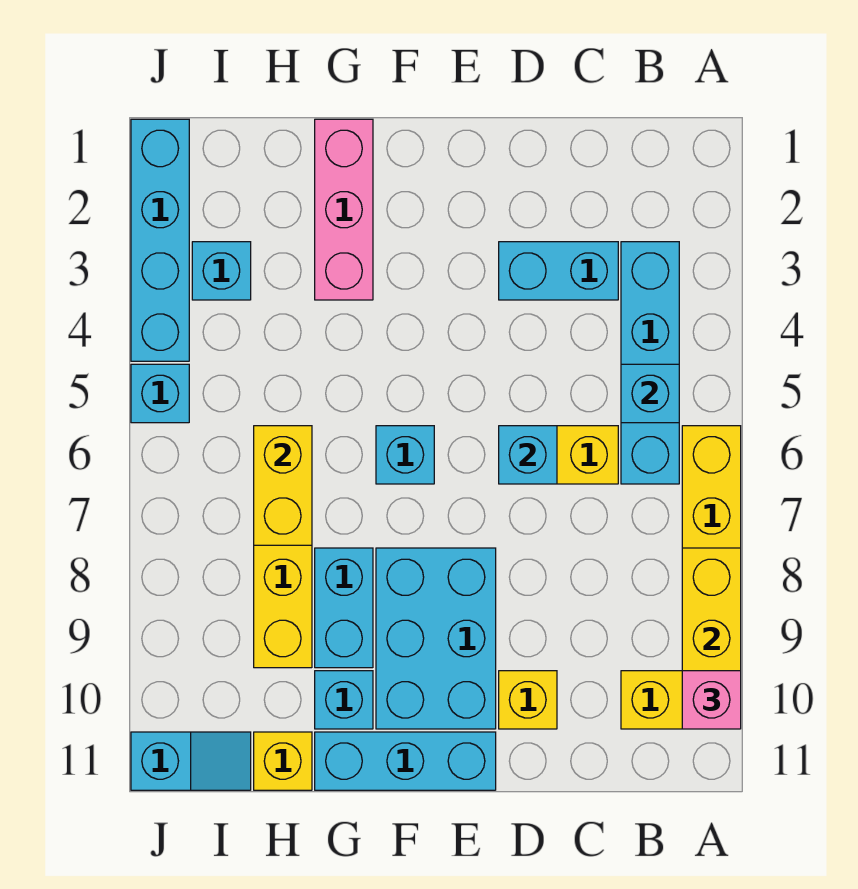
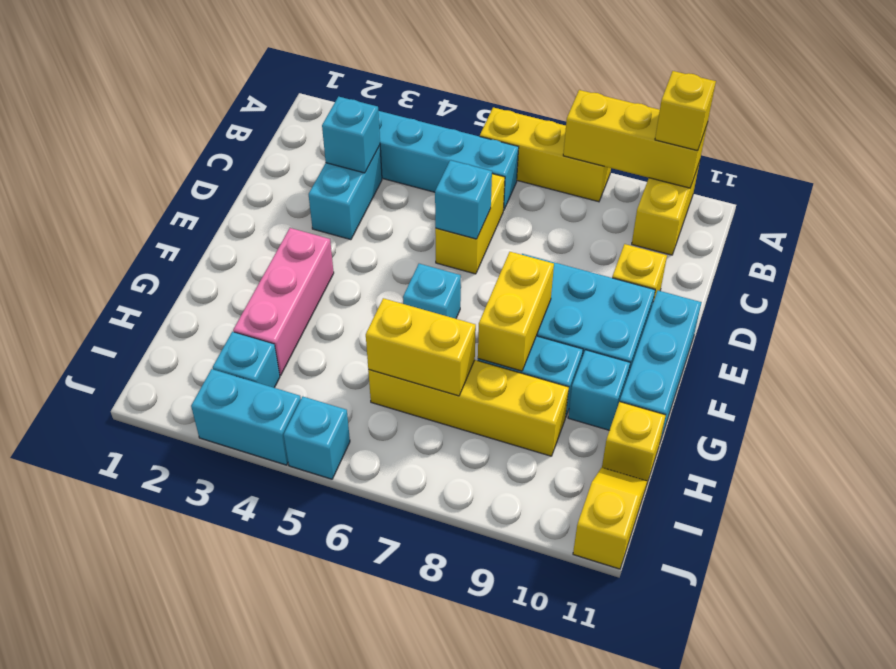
pink brick A10 level 3 -> yellow brick A10 level 3
cyan brick B5 level 2 -> cyan brick C3 level 2
none -> yellow brick F8:G8 level 2
pink brick G1:G3 level 1 -> pink brick F3:H3 level 1
cyan slope I11:J11 level 1 top J -> yellow slope I11:J11 level 1 top J
cyan brick J1:J4 level 1 -> cyan brick J3:J4 level 1

